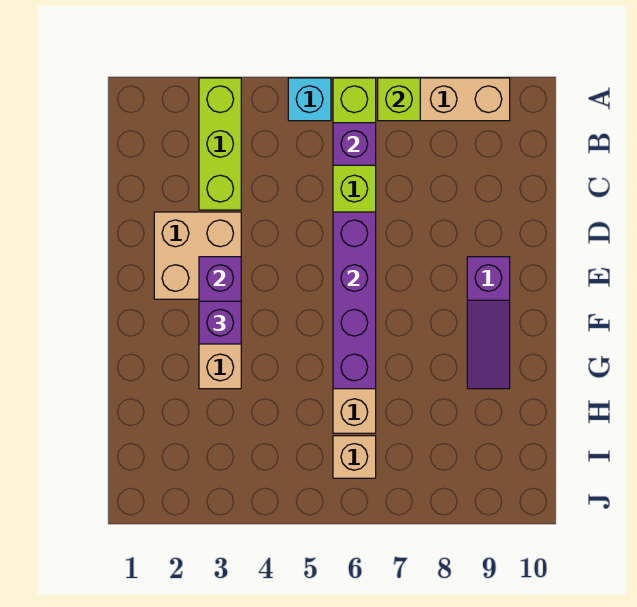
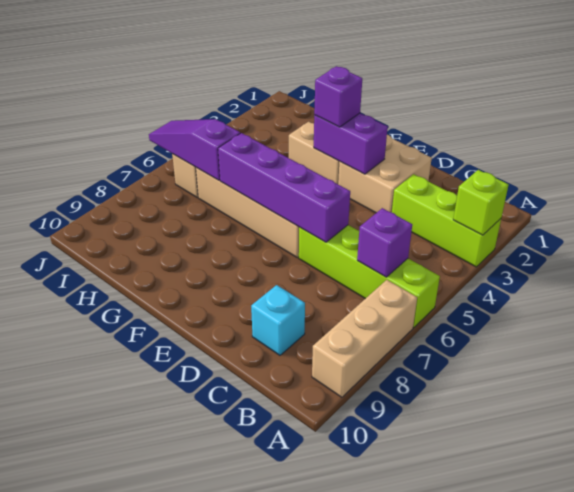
cyan brick A5 level 1 -> cyan brick C9 level 1
lime brick A7 level 2 -> lime brick A3 level 2
purple slope E9:G9 level 1 top E -> purple slope H6:J6 level 2 top H

